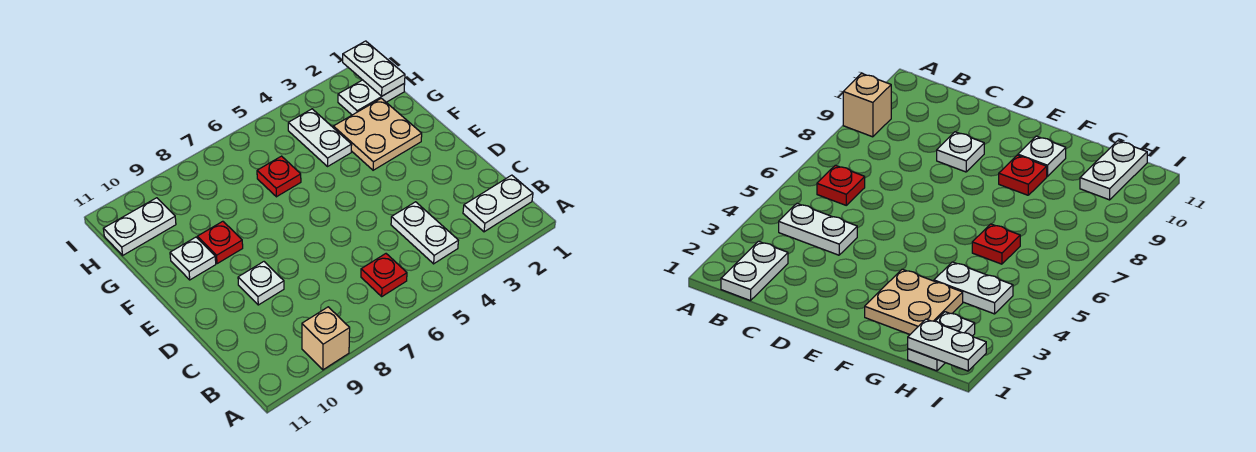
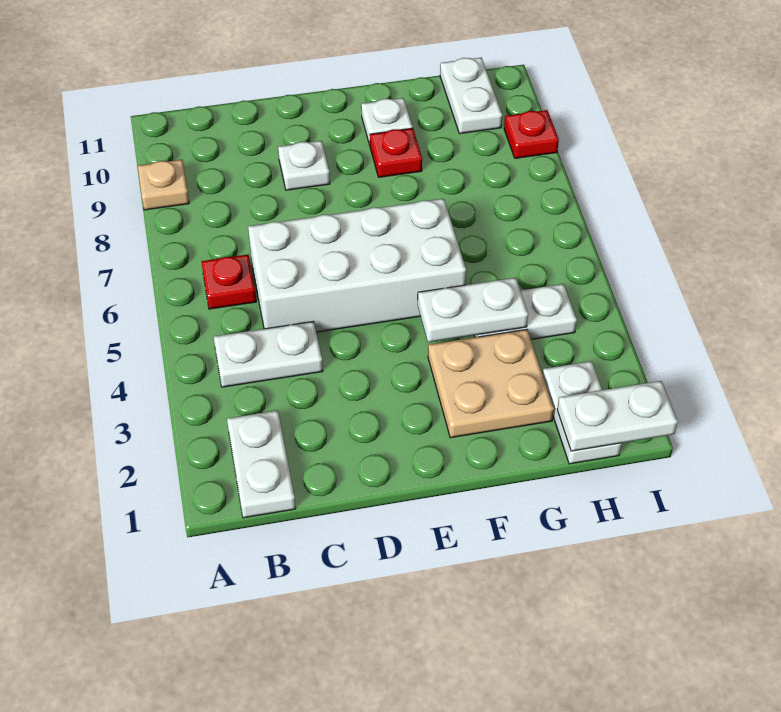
tan brick A9 level 1 -> tan plate A9 level 1
none -> white brick C5:F6 level 1
none -> white plate F4:G4 level 2
red plate G6 level 1 -> red plate I9 level 1

